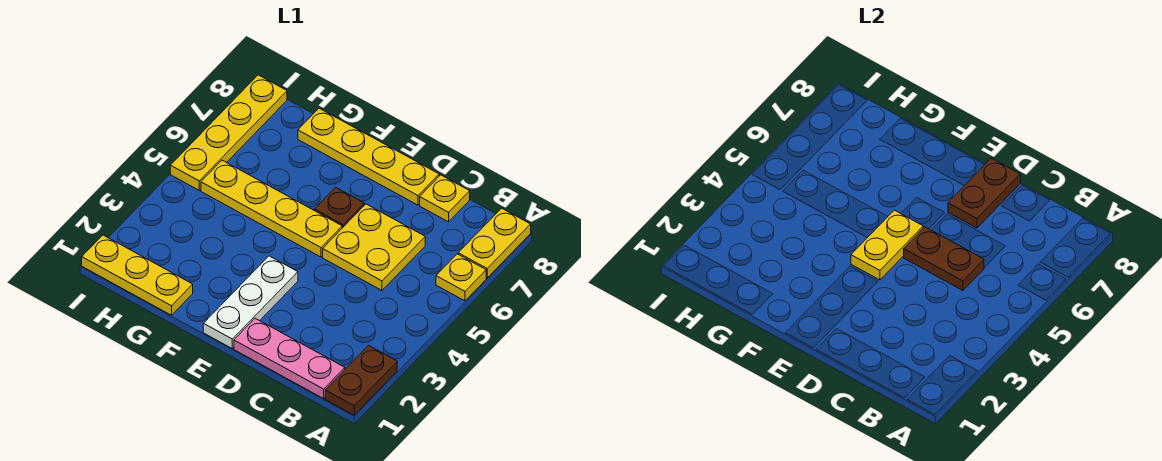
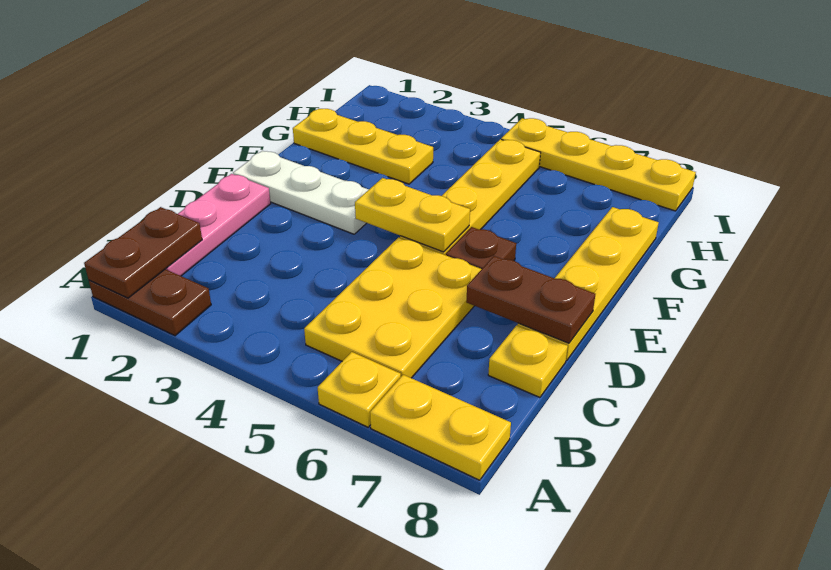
yellow plate C5:D6 level 1 -> yellow plate B5:D6 level 1
brown plate C5:D5 level 2 -> brown plate A1:B1 level 2
yellow plate G1:I1 level 1 -> yellow plate G1:G3 level 1

